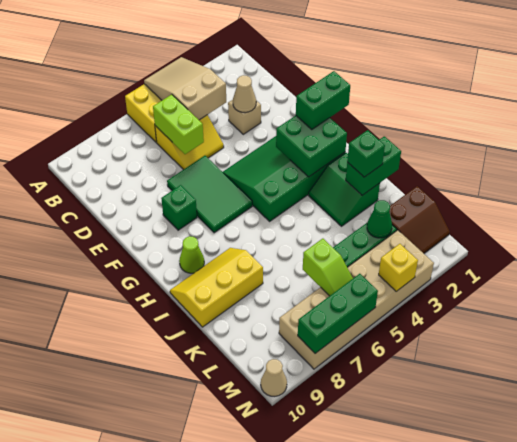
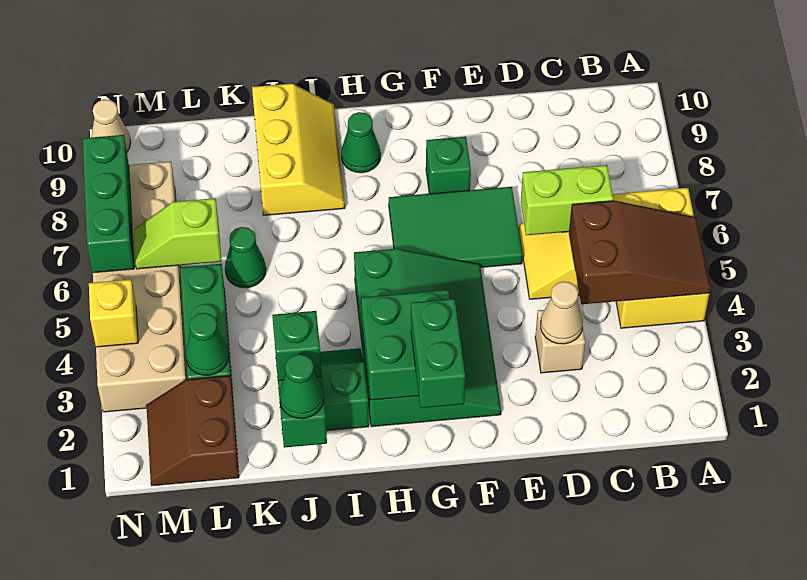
tan slope A4:C5 level 2 top C -> brown slope A4:C5 level 2 top C
lime cone H9 level 1 -> green cone H9 level 1
none -> green cone J1 level 3
none -> green cone K6 level 1

